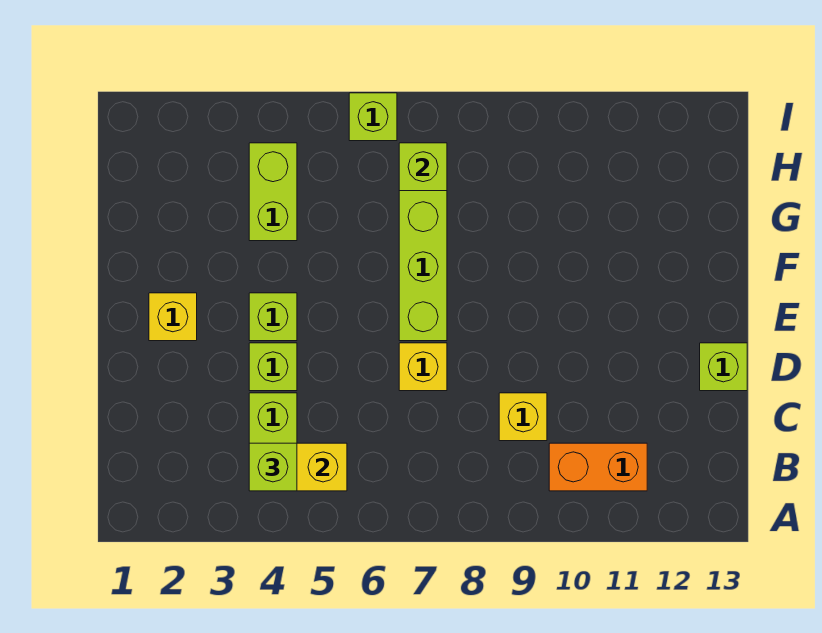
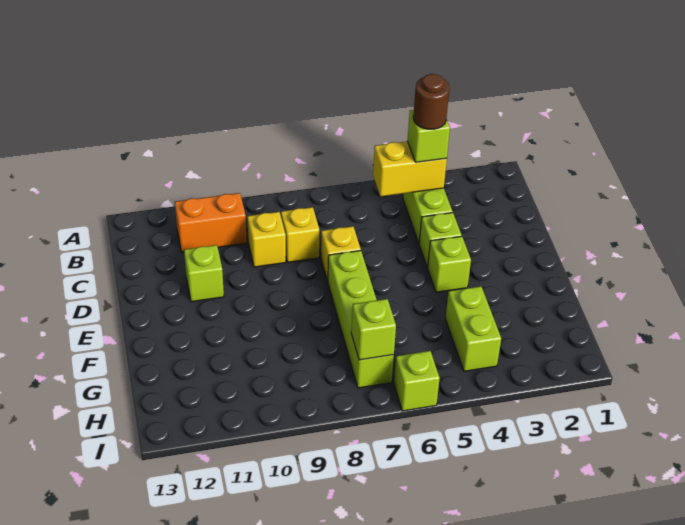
none -> brown round brick B4 level 4
lime brick D13 level 1 -> lime brick D11 level 1
yellow brick E2 level 1 -> yellow brick C8 level 1

